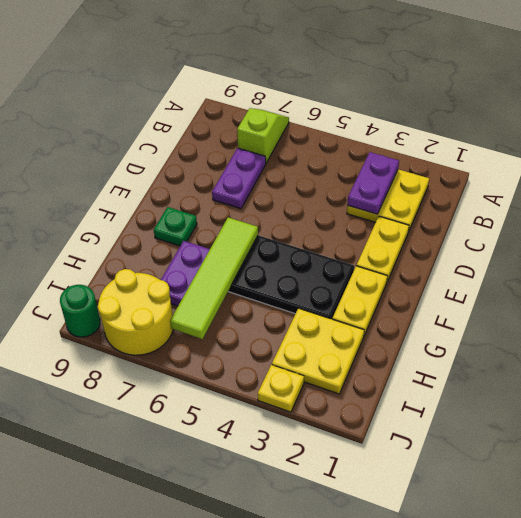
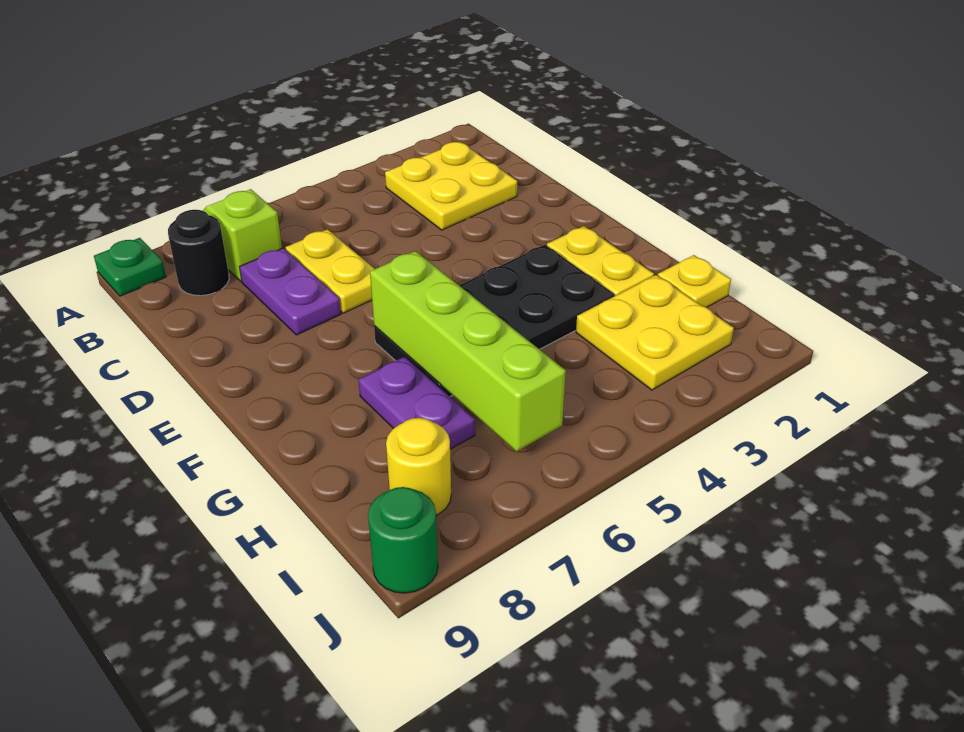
purple plate B3:C3 level 2 -> none
none -> black round brick B8 level 1
yellow plate D2:E2 level 1 -> yellow plate C6:D6 level 1
lime tile F6:I6 level 2 -> lime brick F6:I6 level 2
green plate F8 level 1 -> green plate A9 level 1
yellow round brick I7:J8 level 1 -> yellow round brick I8 level 1
yellow plate J3 level 1 -> yellow plate H1 level 1

